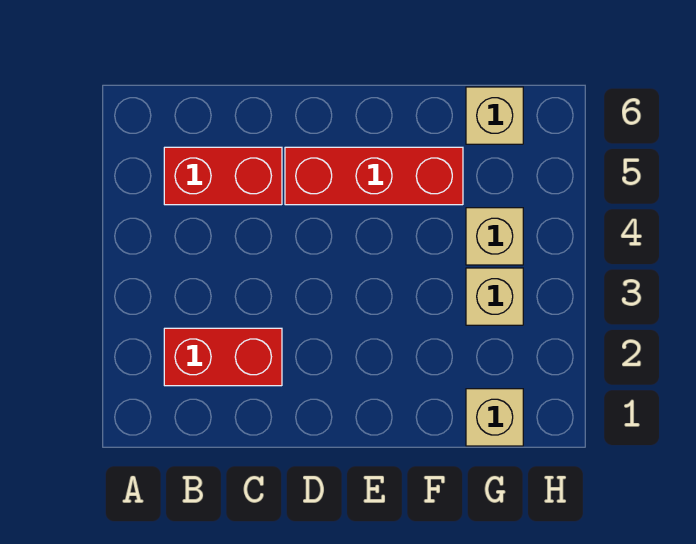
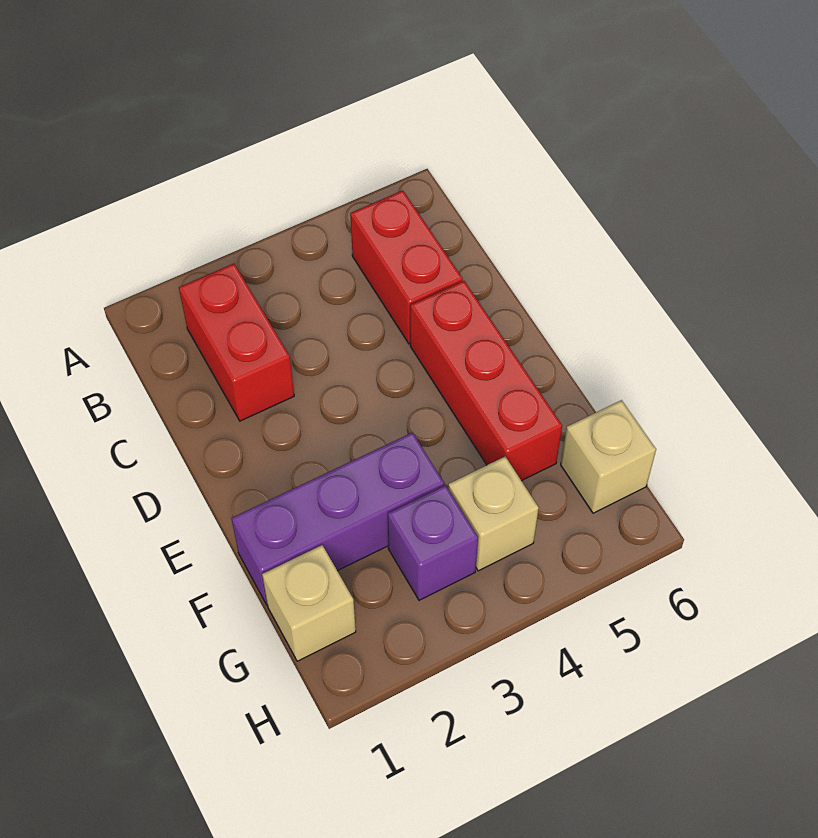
none -> purple brick F1:F3 level 1
tan brick G3 level 1 -> purple brick G3 level 1

